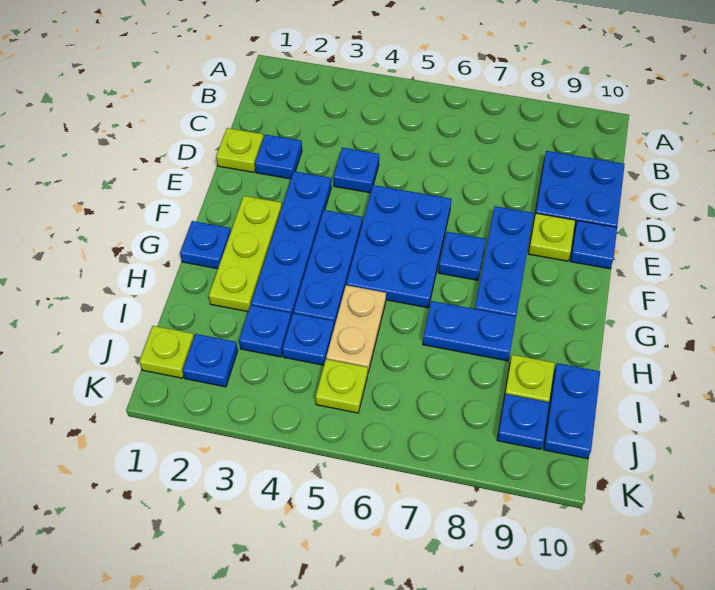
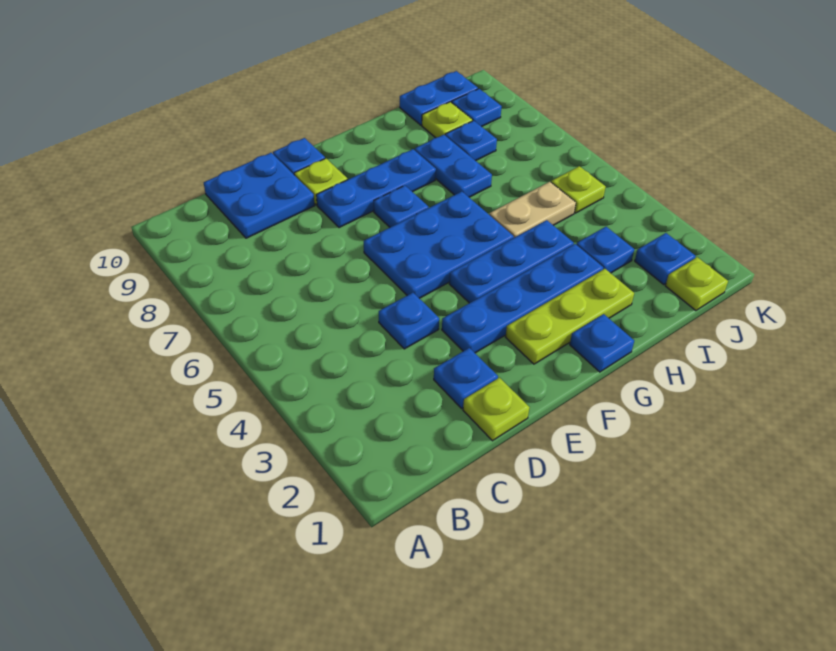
blue plate I4 level 1 -> blue plate I8 level 1

